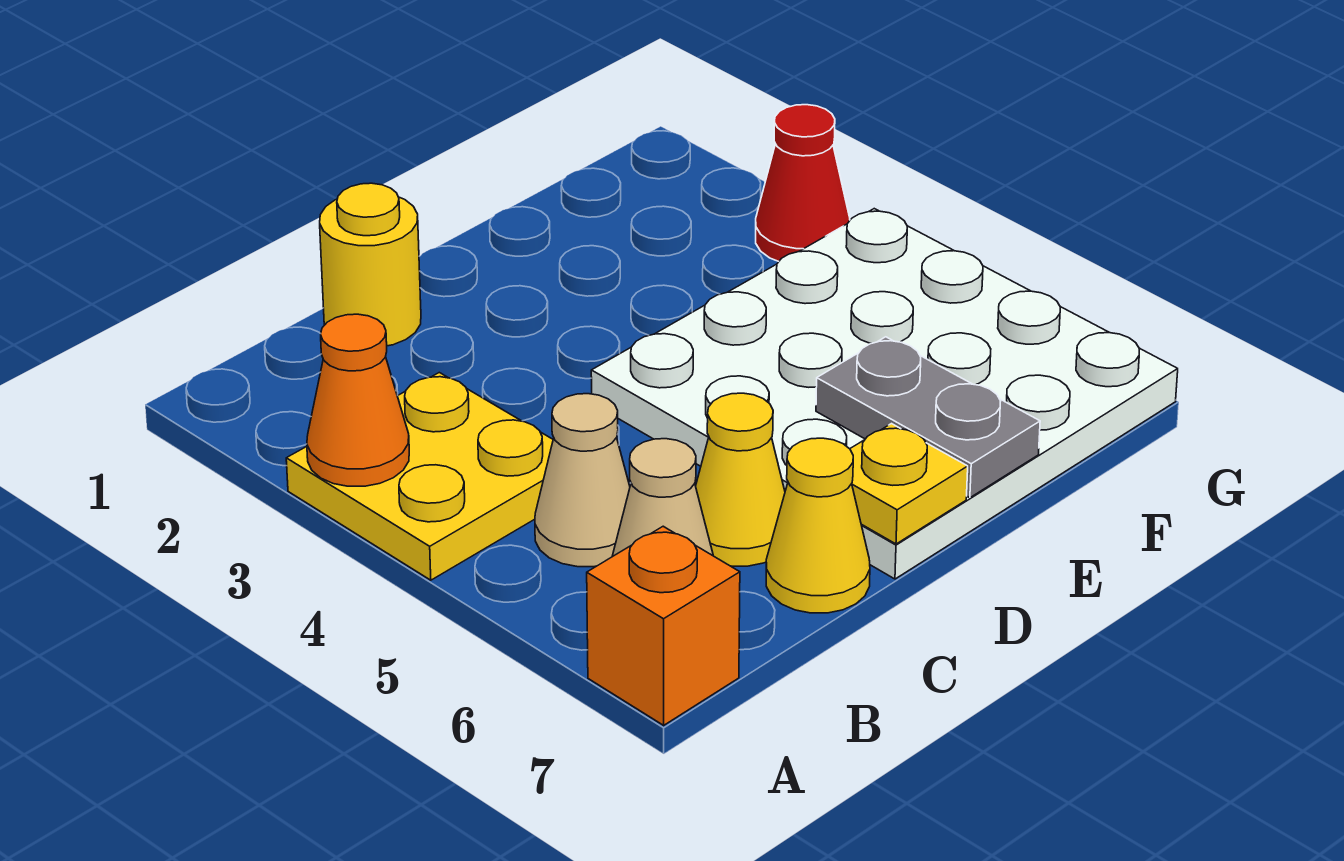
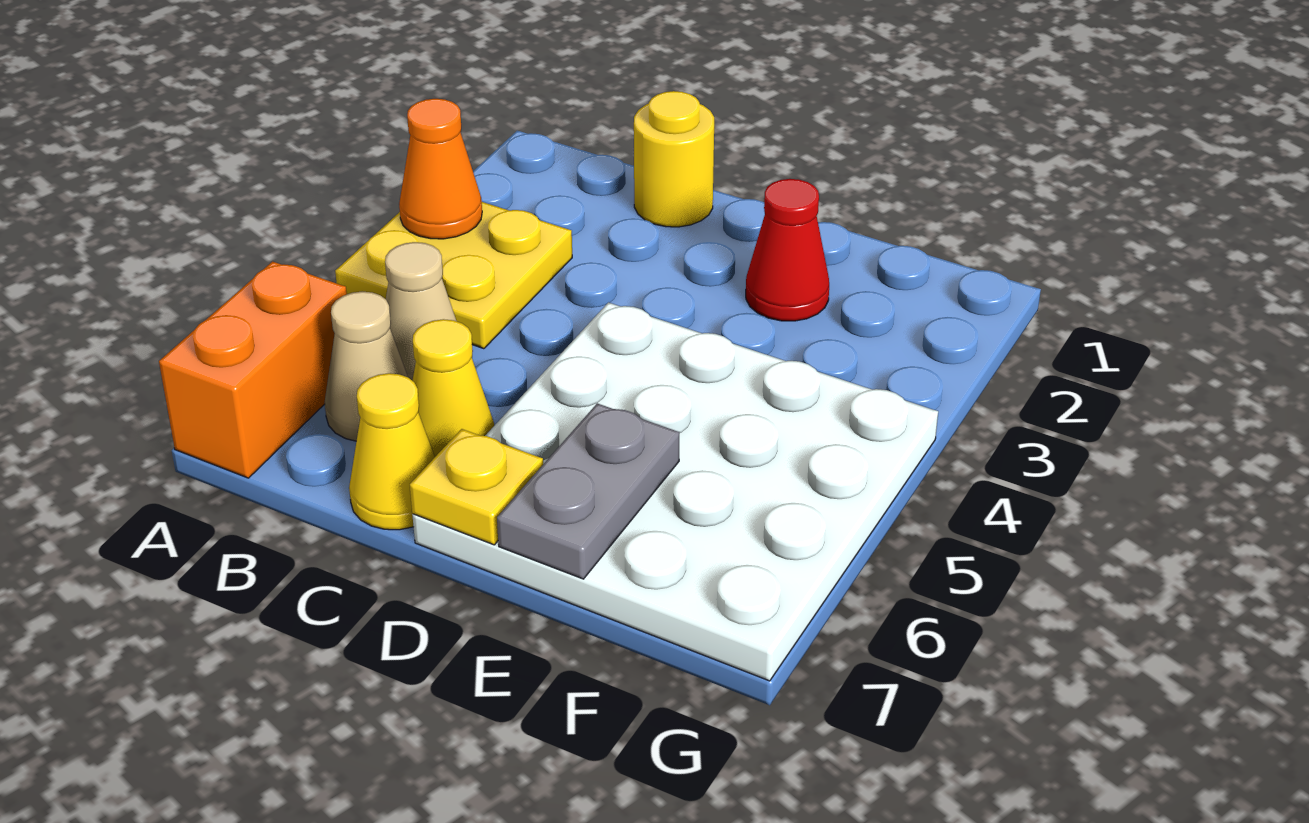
orange brick A7 level 1 -> orange brick A6:A7 level 1
red cone G3 level 1 -> red cone E2 level 1

